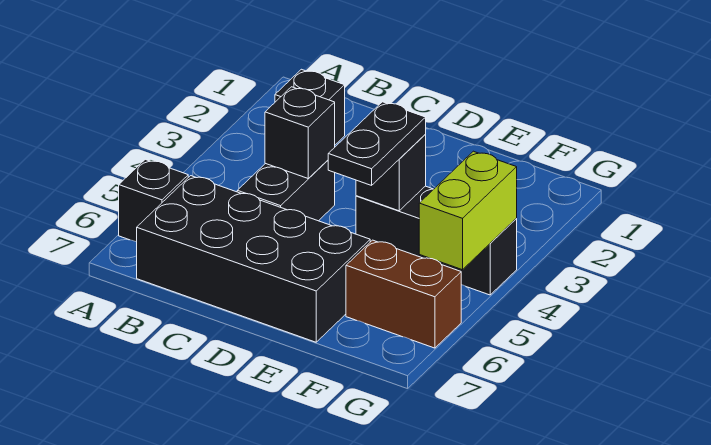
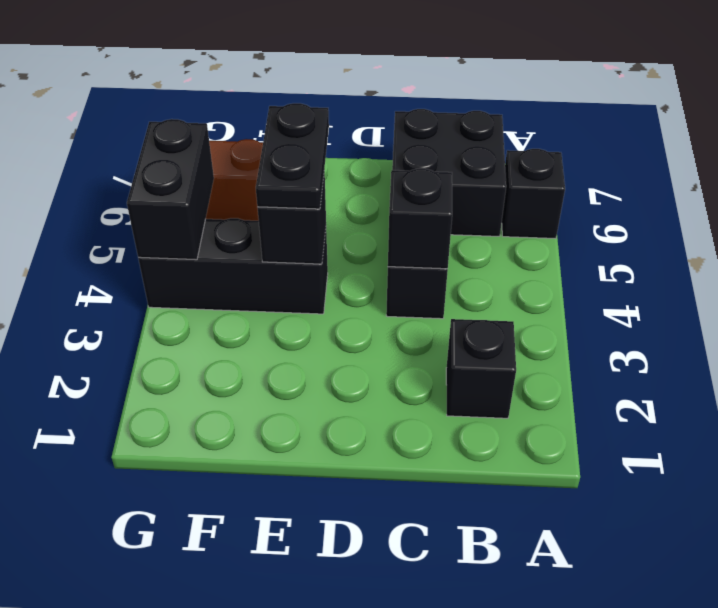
black brick B6:E7 level 1 -> black brick B6:C7 level 1
lime brick G4:G5 level 2 -> black brick G4:G5 level 2

